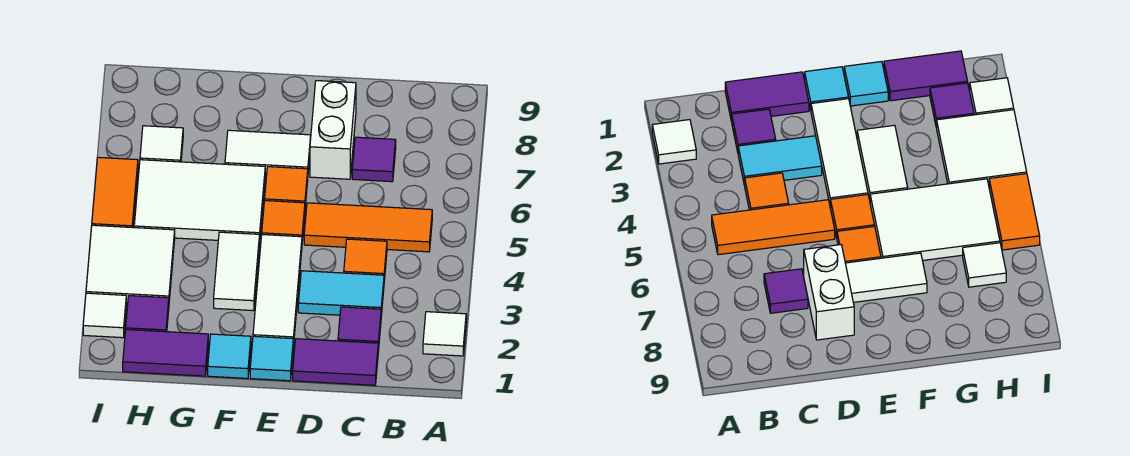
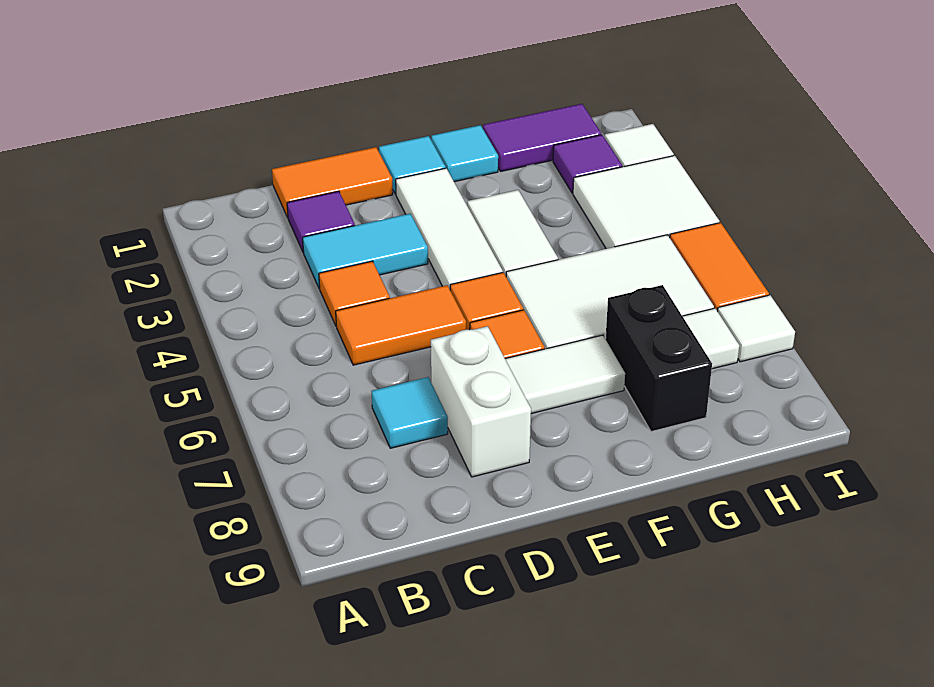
white tile A2 level 1 -> white tile I7 level 1
orange tile B5:D5 level 1 -> orange tile C5:D5 level 1
purple tile C1:D1 level 1 -> orange tile C1:D1 level 1
purple tile C7 level 1 -> cyan tile C7 level 1
none -> black brick G7:G8 level 1

